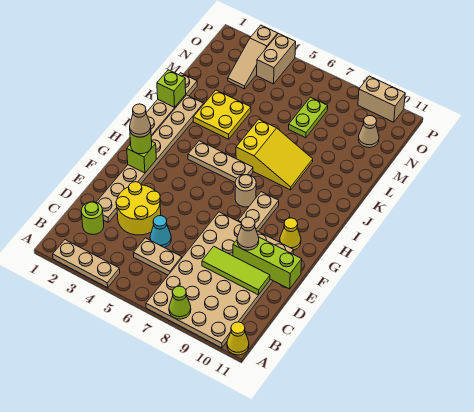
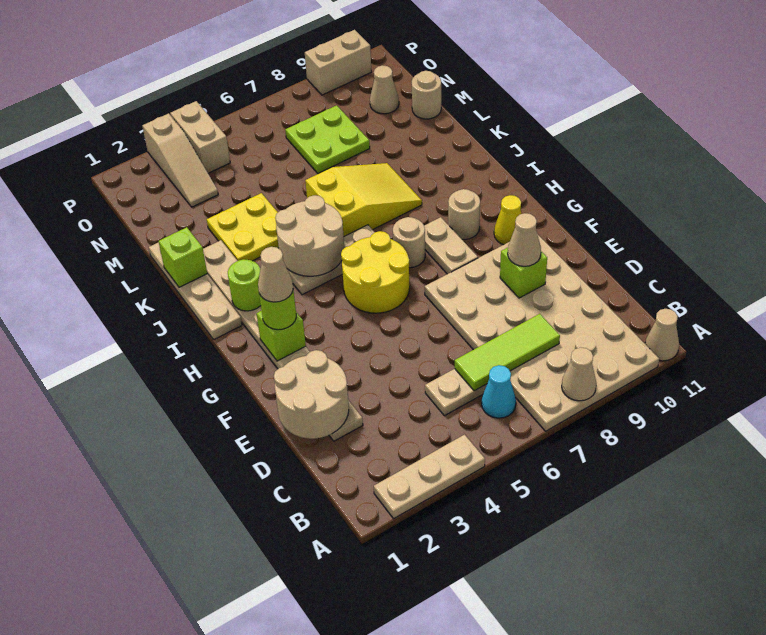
lime cone A8 level 2 -> tan cone A8 level 2
yellow cone A11 level 1 -> tan cone A11 level 1
lime round brick C2 level 1 -> lime round brick I2 level 2
none -> tan round brick D1:E2 level 2
yellow round brick D3:E4 level 1 -> yellow round brick G5:H6 level 1
cyan cone D5 level 1 -> cyan cone B6 level 1
lime tile D8:D10 level 2 -> lime tile C6:C8 level 2
lime brick E9:E11 level 2 -> lime brick E9 level 2
none -> tan round brick H9 level 1
none -> tan round brick I4:J5 level 2
lime plate M7:N7 level 1 -> lime plate M7:N8 level 1
none -> tan round brick M11 level 1

